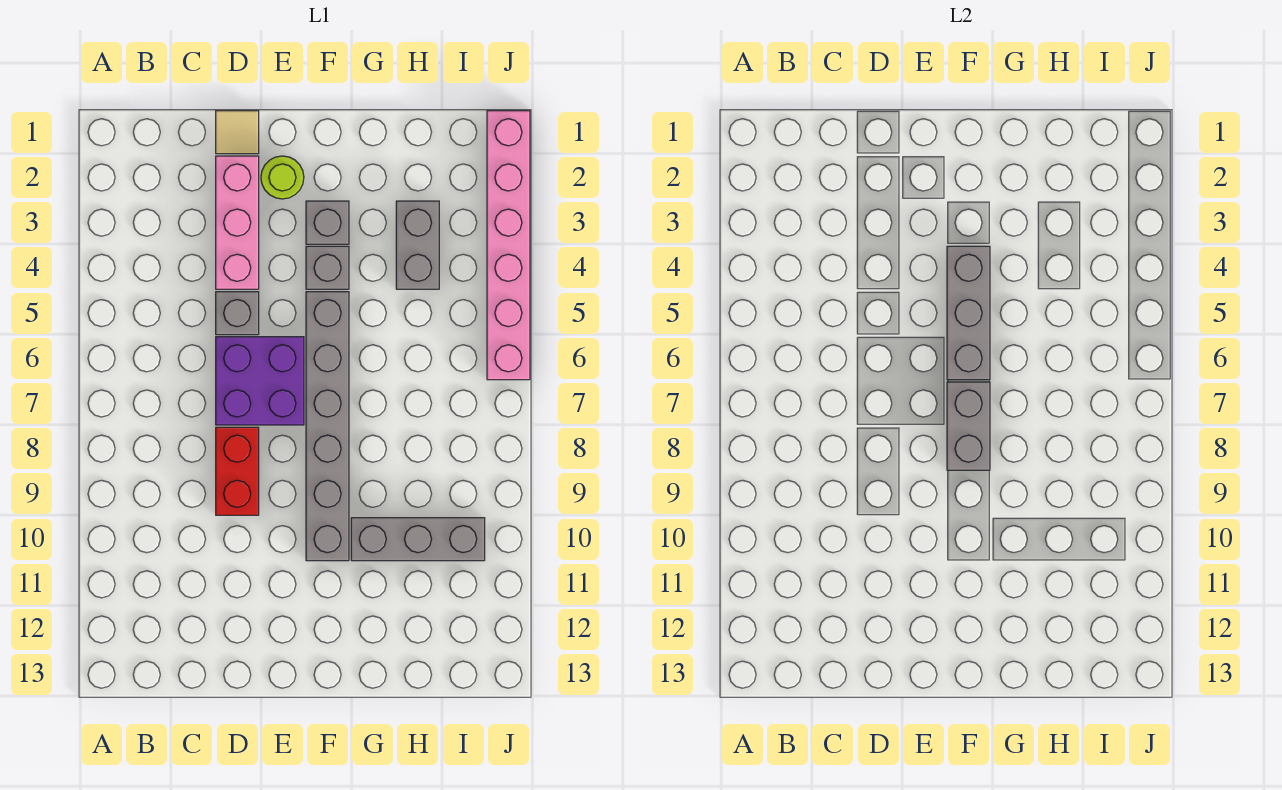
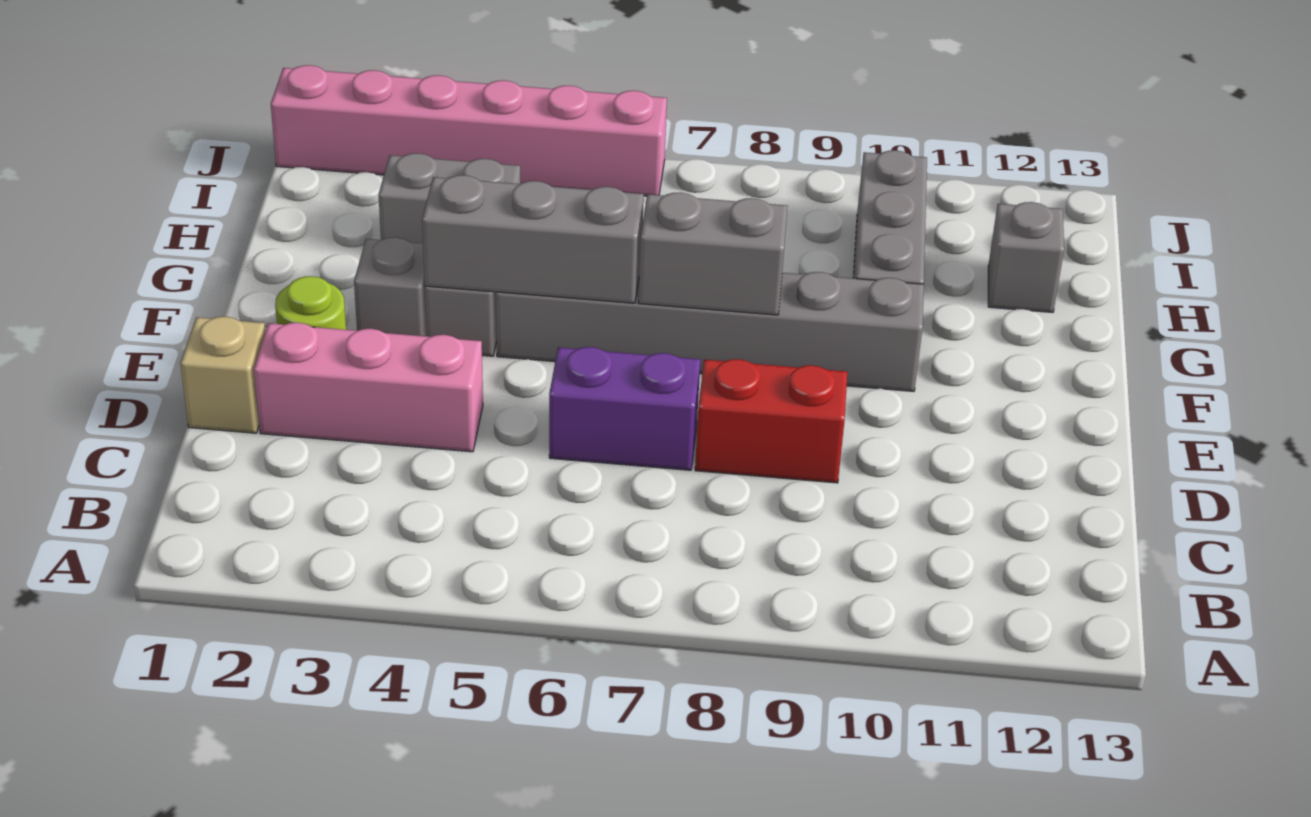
tan tile D1 level 1 -> tan brick D1 level 1
grey brick D5 level 1 -> grey brick H12 level 1
purple brick D6:E7 level 1 -> purple brick D6:D7 level 1

